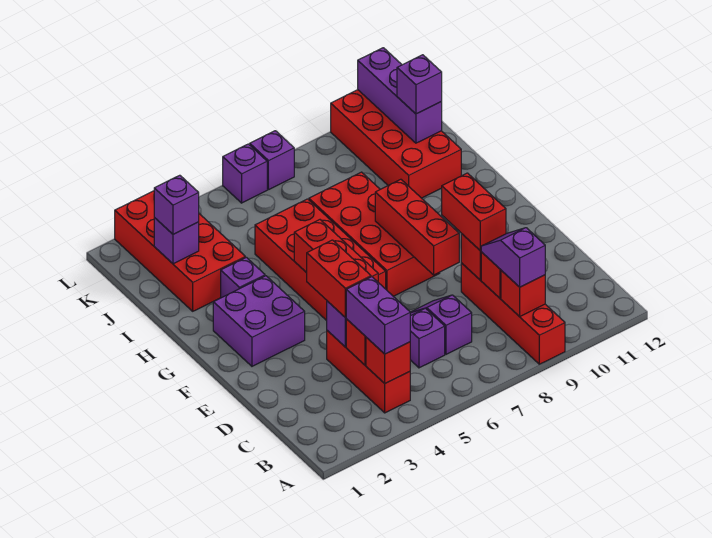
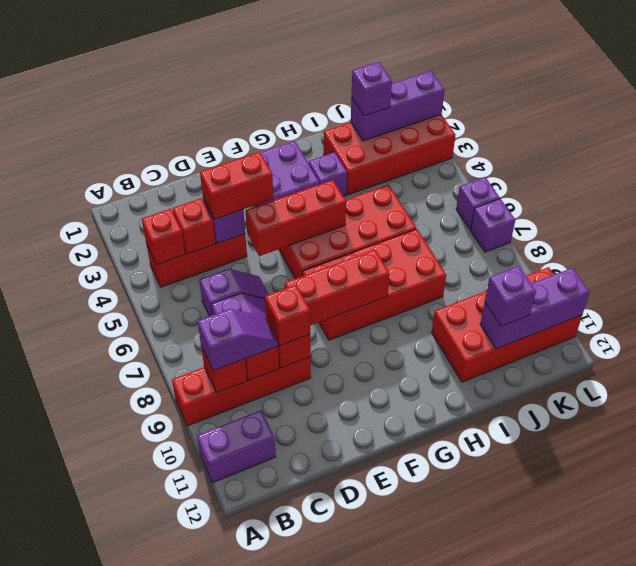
purple brick B4:C4 level 3 -> purple brick A11:B11 level 1
red brick D9:E9 level 3 -> red brick D9 level 3
purple brick J2 level 2 -> purple brick J2:L2 level 2

